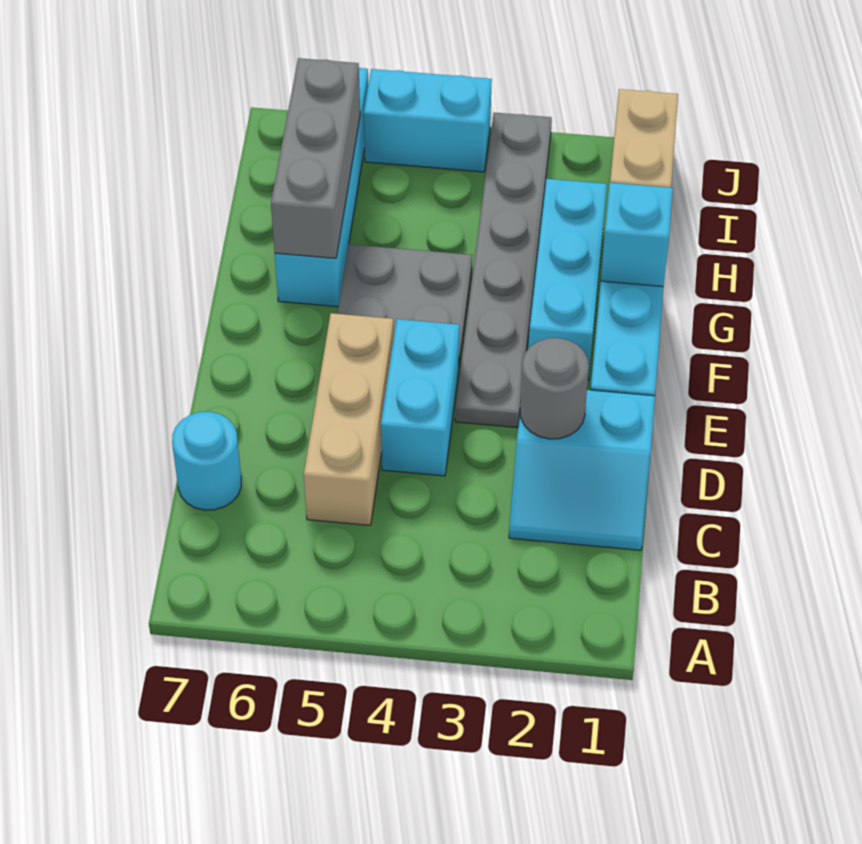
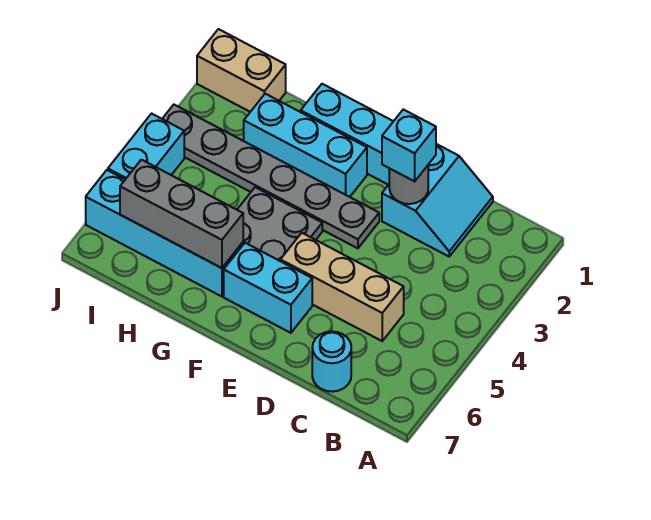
cyan brick D4:E4 level 1 -> cyan brick E6:F6 level 1
cyan brick G1 level 2 -> cyan brick D2 level 3

